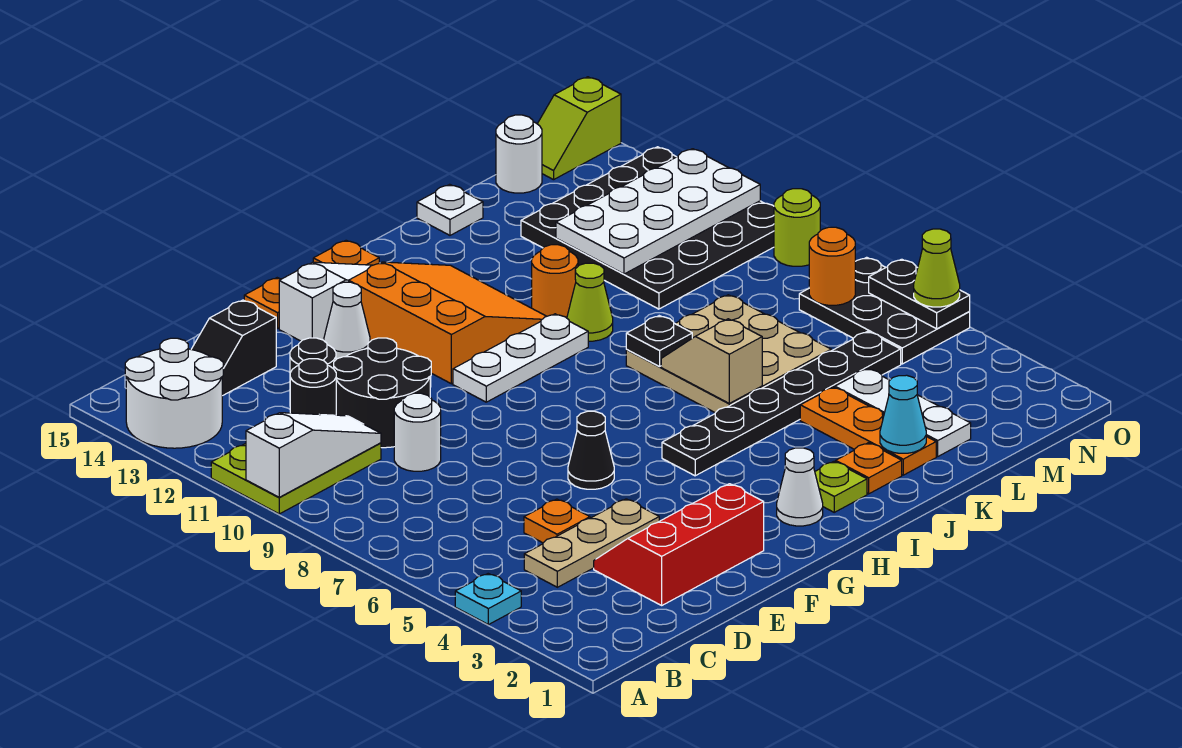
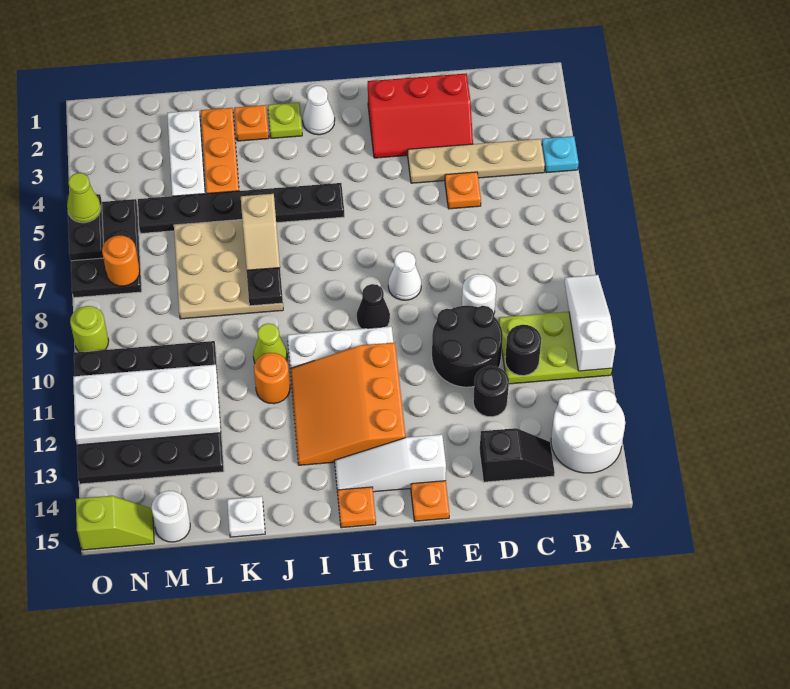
white slope A10:C10 level 2 top A -> white slope A9:A11 level 2 top 11
tan plate C4:E4 level 1 -> tan plate B4:E4 level 1
black cone F6 level 1 -> black cone G9 level 1
white cone F13 level 1 -> white cone F8 level 1
cyan cone K2 level 2 -> none

